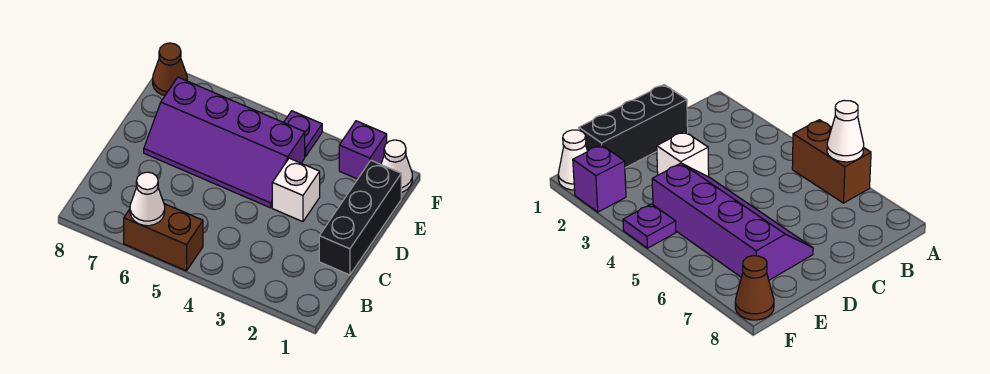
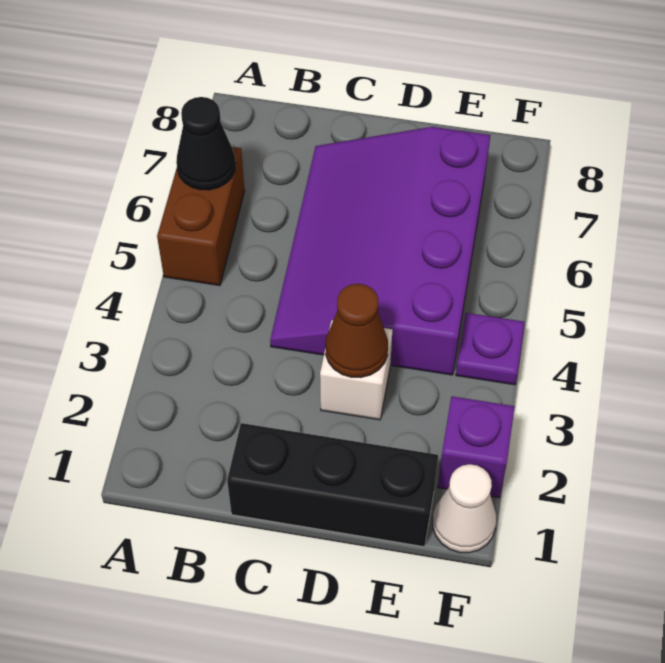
white cone A6 level 2 -> black cone A6 level 2
purple slope D4:E7 level 1 top E -> purple slope C4:E7 level 1 top E
brown cone F8 level 1 -> brown cone D3 level 2

